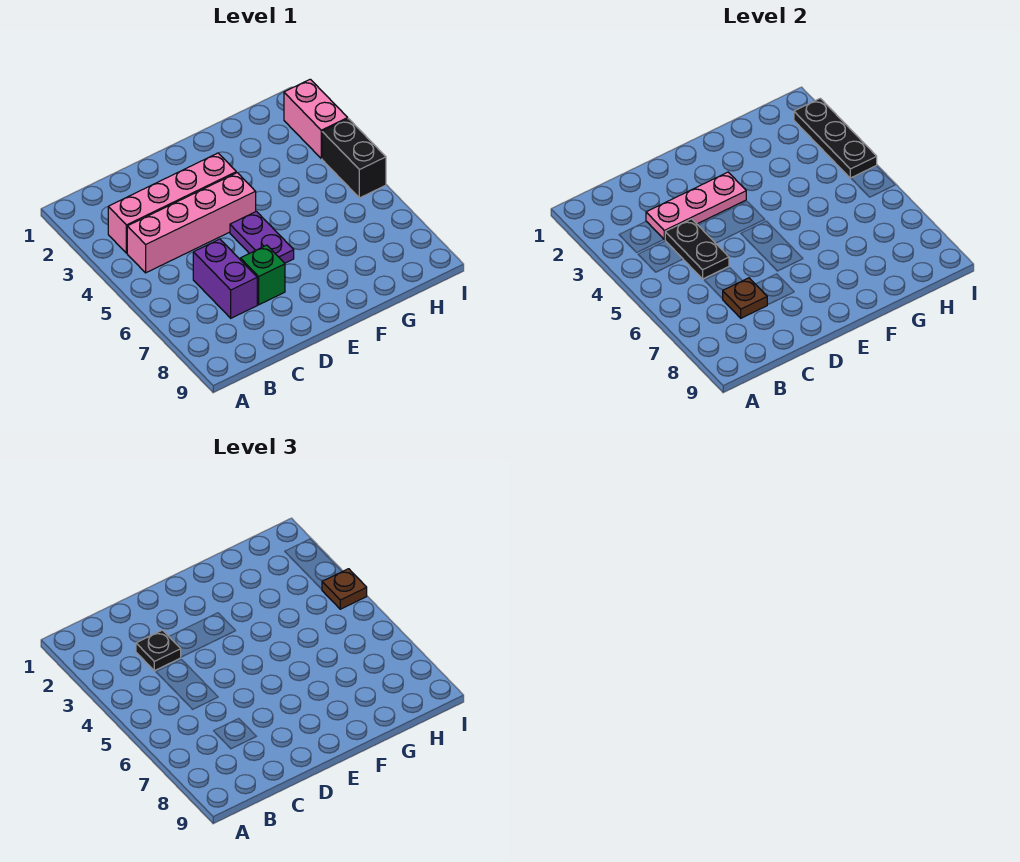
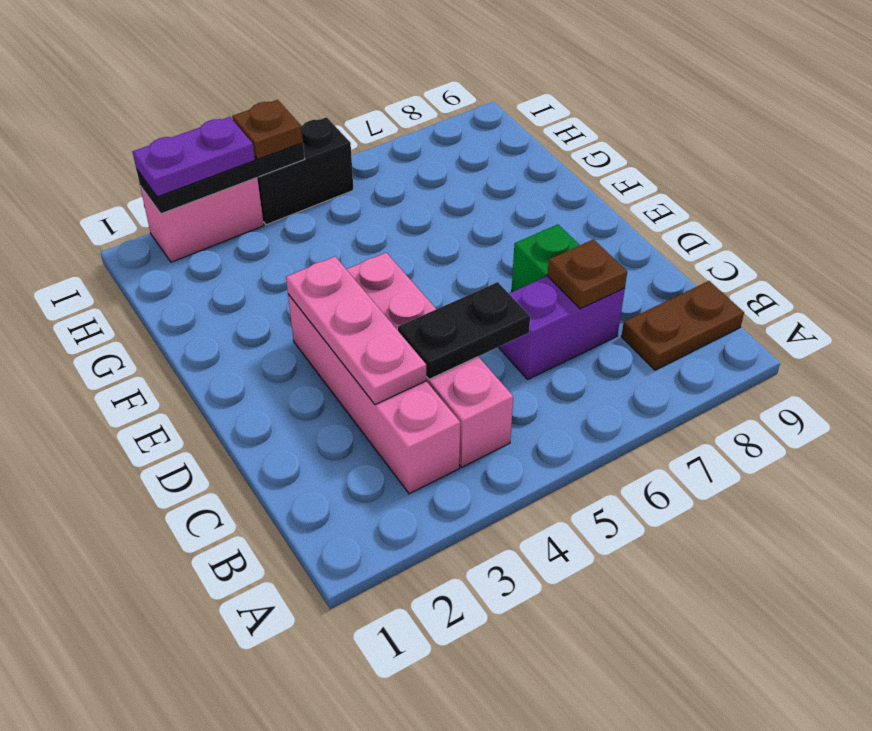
none -> brown plate B8:B9 level 1
black plate C3 level 3 -> none
purple plate E5:E6 level 1 -> purple plate I2:I3 level 3

